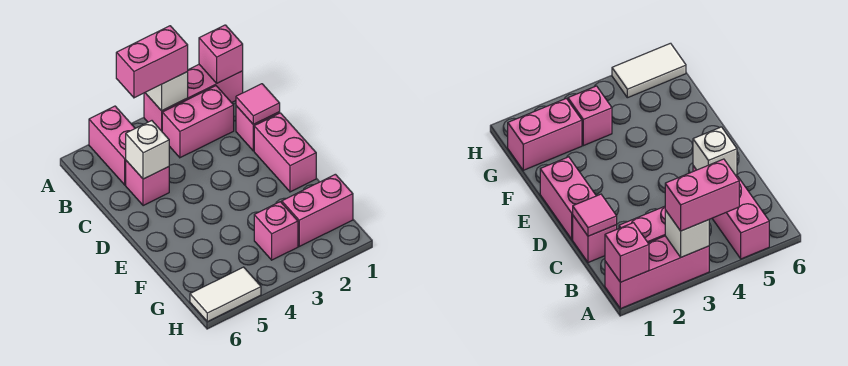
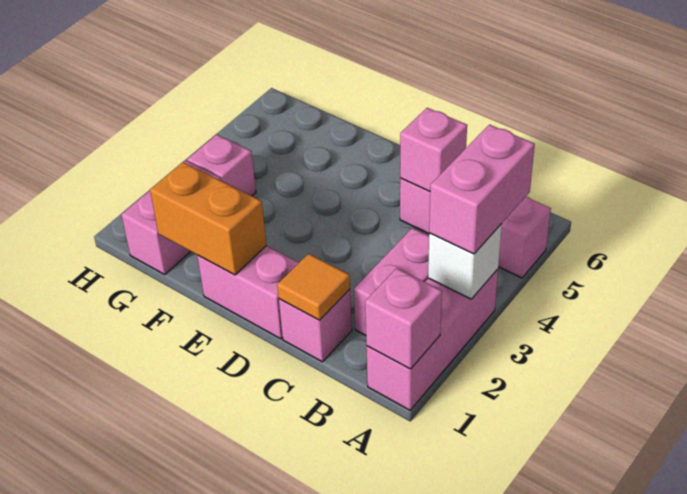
pink tile C1 level 2 -> orange tile C1 level 2
white brick C5 level 2 -> pink brick C5 level 2
none -> orange brick E1:F1 level 2
white tile H5:H6 level 1 -> none

